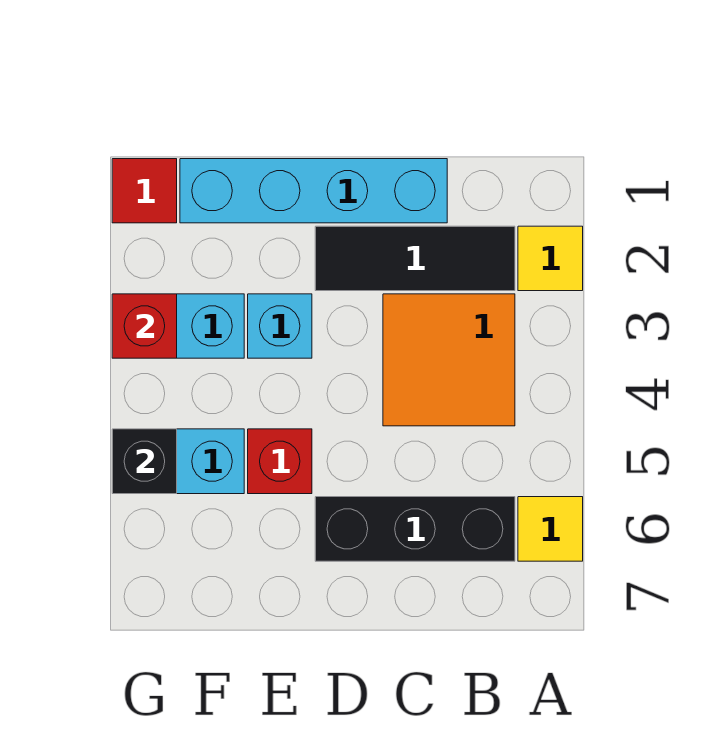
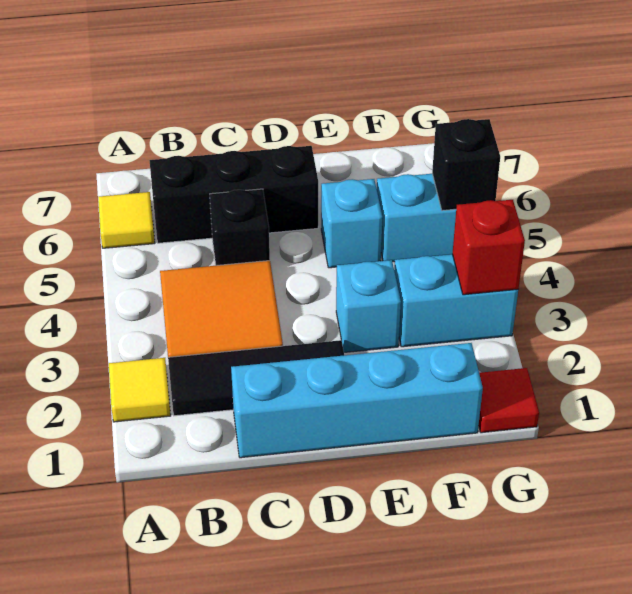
none -> black brick C5 level 1
red brick E5 level 1 -> cyan brick E5 level 1

